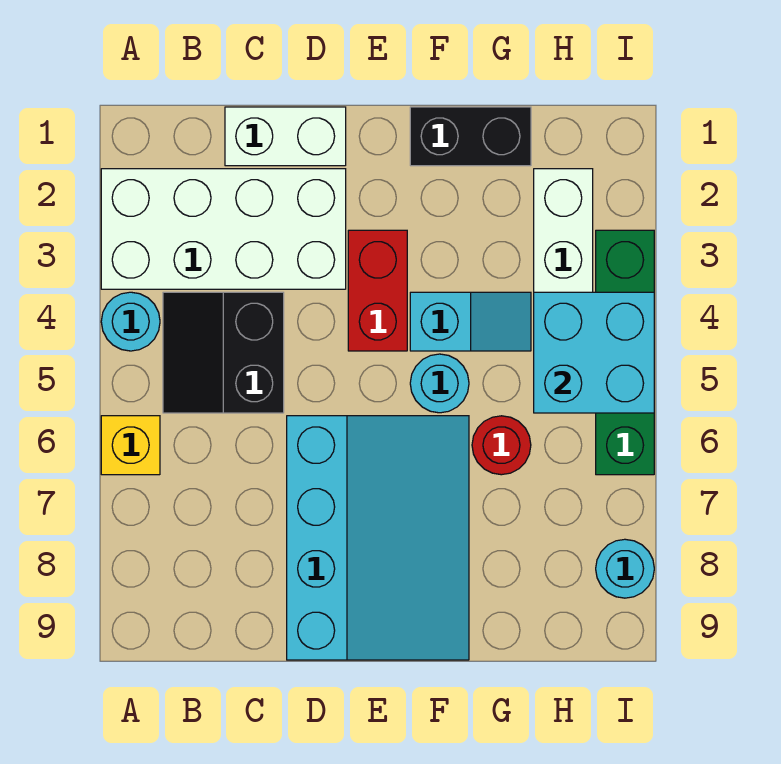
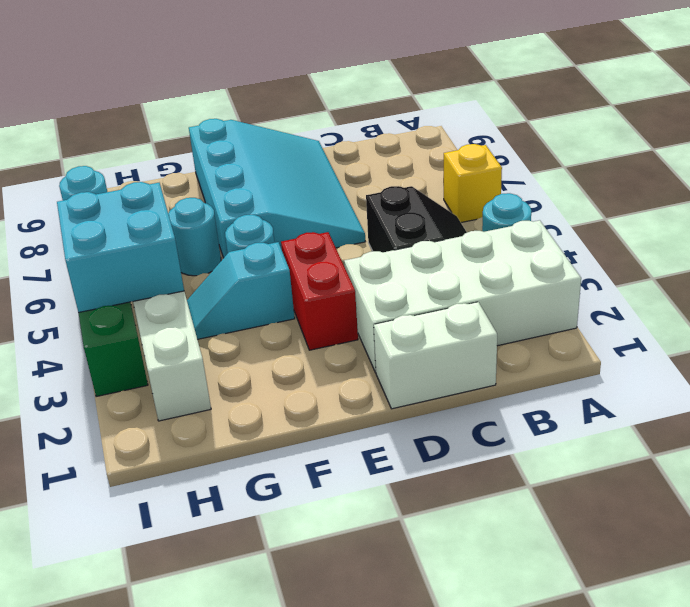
cyan slope D6:F9 level 1 top D -> cyan slope D6:F9 level 1 top F
black brick F1:G1 level 1 -> none
red round brick G6 level 1 -> cyan round brick G6 level 1

